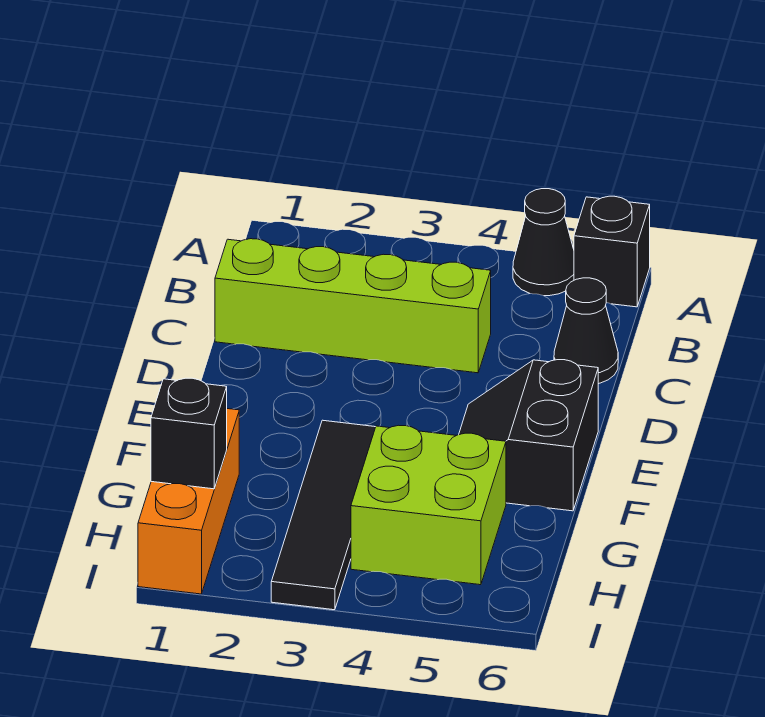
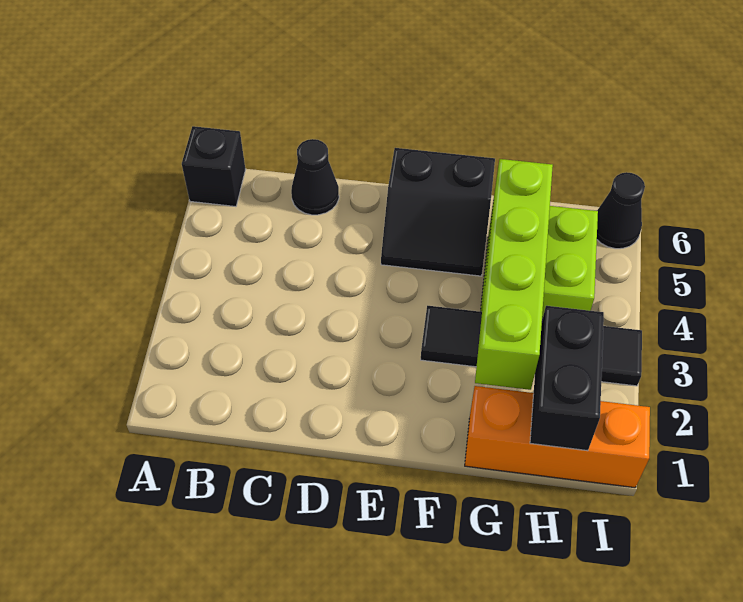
black cone A5 level 1 -> black cone I6 level 1
lime brick C1:C4 level 1 -> lime brick G2:G5 level 2
black brick H1 level 2 -> black brick H1:H2 level 2

